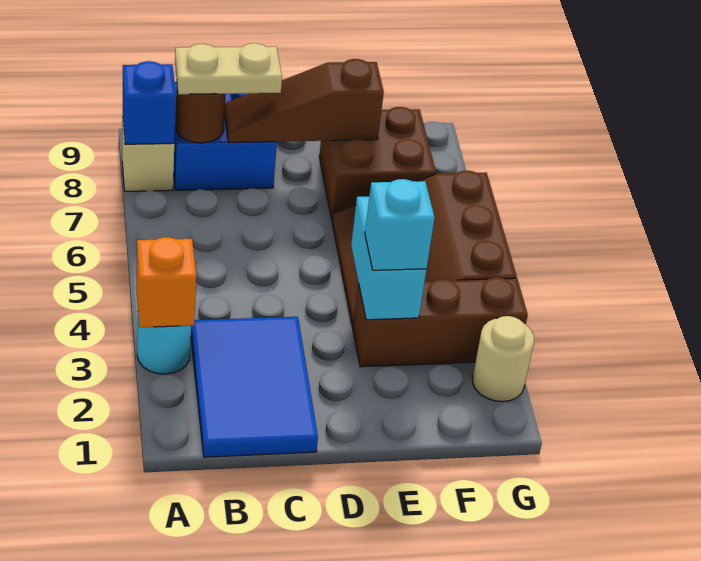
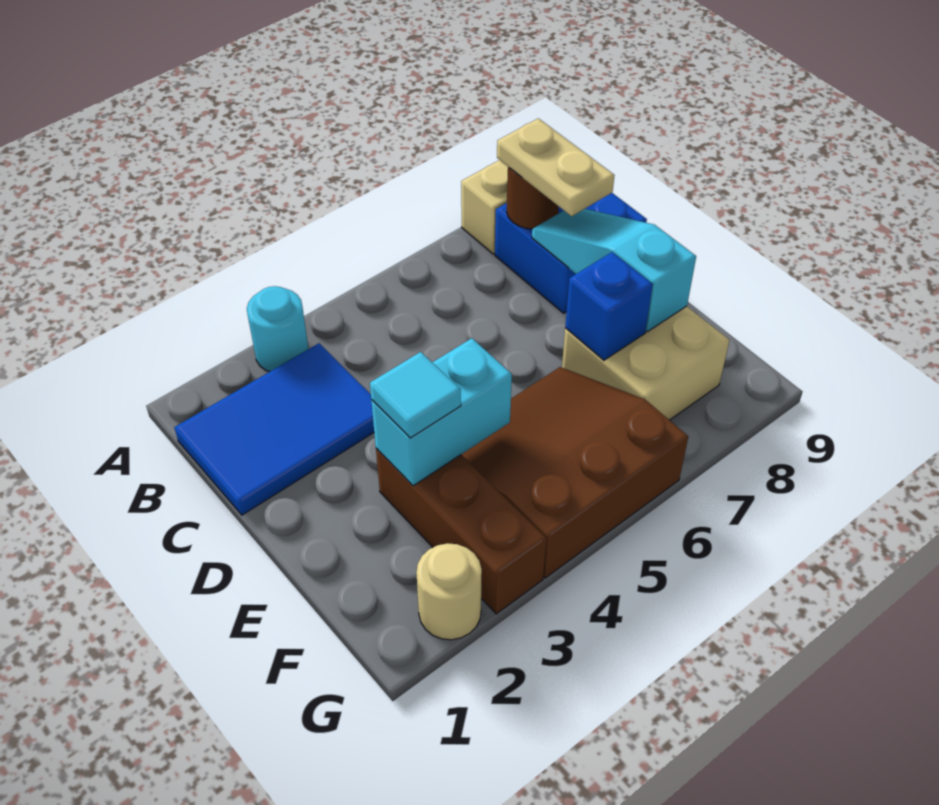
orange brick A3 level 2 -> none
blue brick A8 level 2 -> blue brick E7 level 2
brown slope C8:E8 level 2 top E -> cyan slope C8:E8 level 2 top E
cyan brick E3 level 3 -> cyan tile E3 level 3
brown brick E7:F8 level 1 -> tan brick E7:F8 level 1

